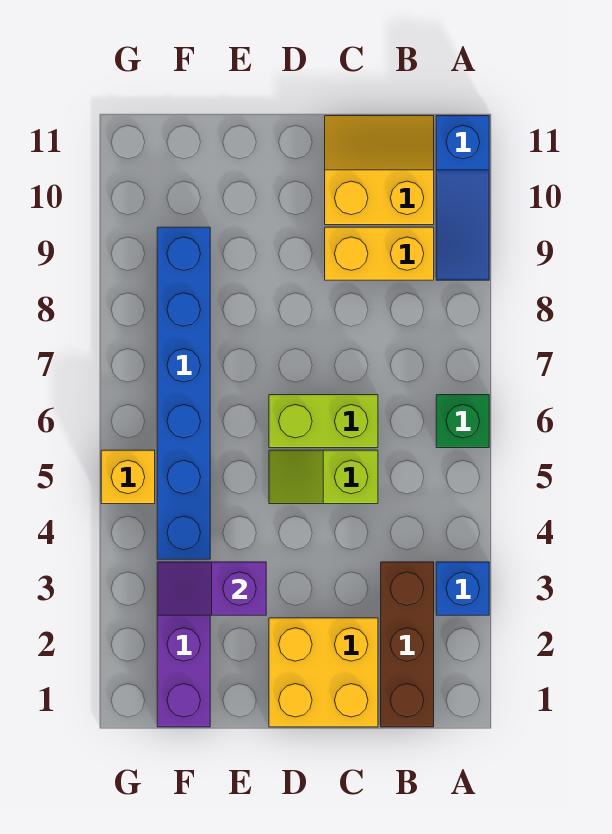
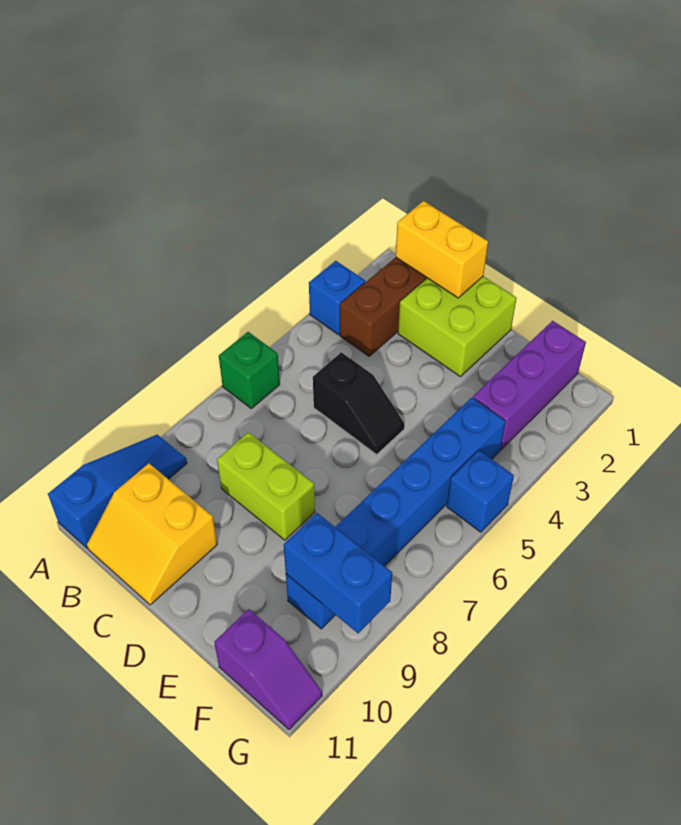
yellow brick B9:C9 level 1 -> yellow brick B1:C1 level 2
yellow brick C1:D2 level 1 -> lime brick C1:D2 level 1
lime slope C5:D5 level 1 top C -> black slope C5:D5 level 1 top C
lime brick C6:D6 level 1 -> lime brick C8:D8 level 1
purple slope E3:F3 level 2 top E -> purple slope F11:G11 level 1 top F
none -> blue brick F9:G9 level 2
yellow brick G5 level 1 -> blue brick G5 level 1

